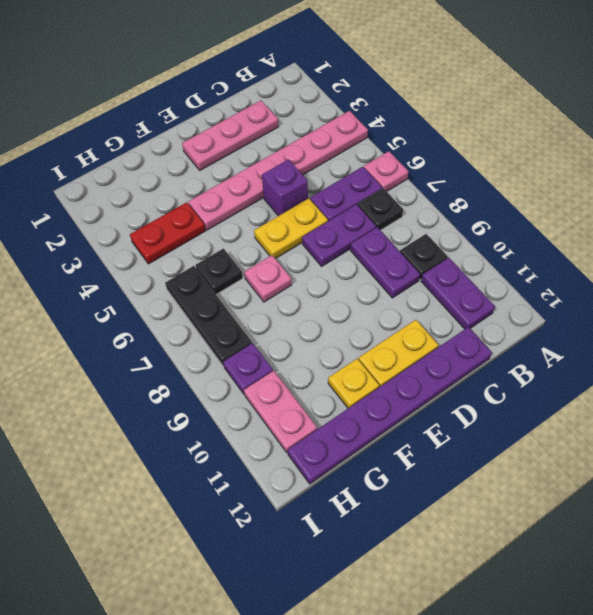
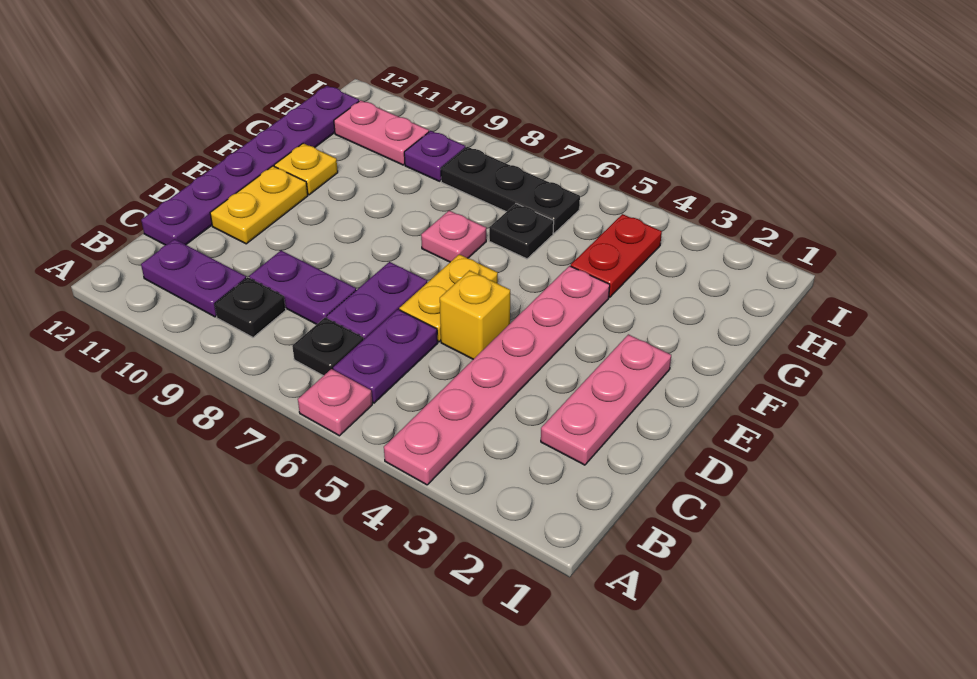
purple brick D5 level 1 -> yellow brick D5 level 1

